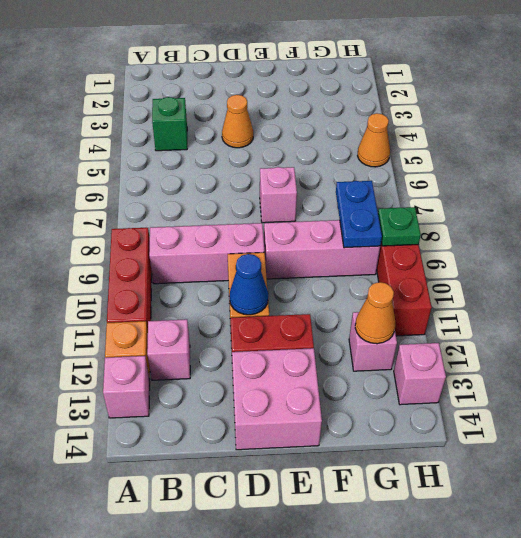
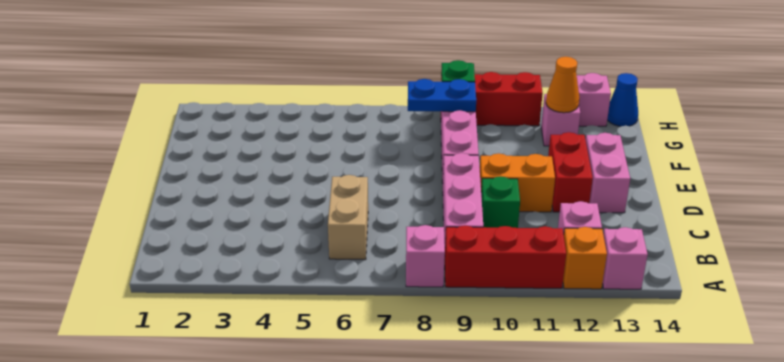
green brick B4 level 1 -> green brick C10 level 1
none -> tan brick B6:C6 level 1
orange cone D4 level 1 -> none
blue cone D11 level 2 -> blue cone H14 level 1
pink brick D13:E14 level 1 -> pink brick D13:E13 level 1
pink brick E7 level 1 -> pink brick A8 level 1
orange cone H5 level 1 -> none

